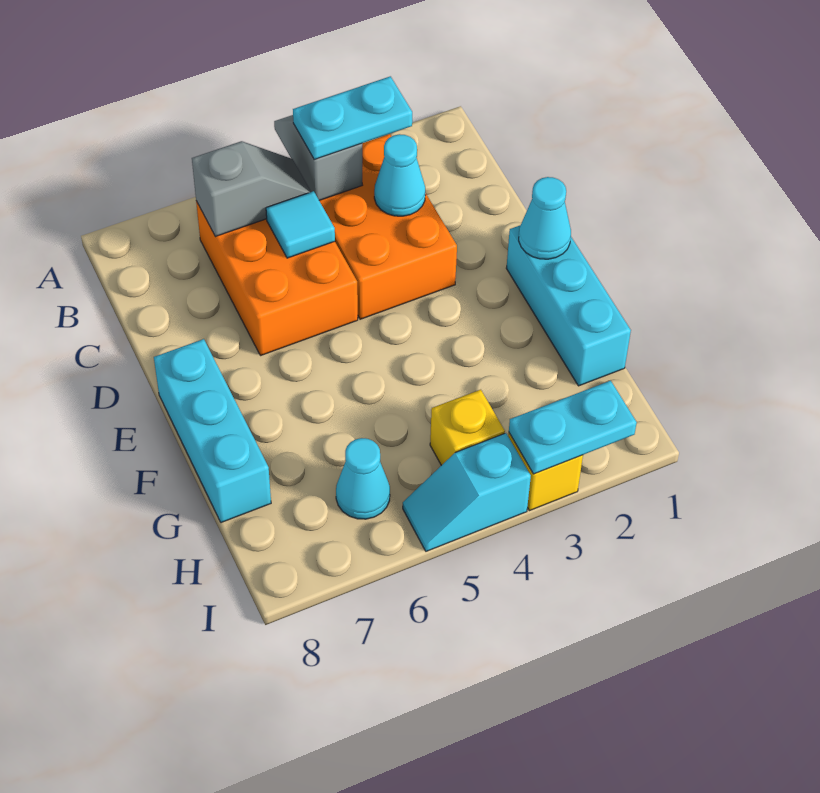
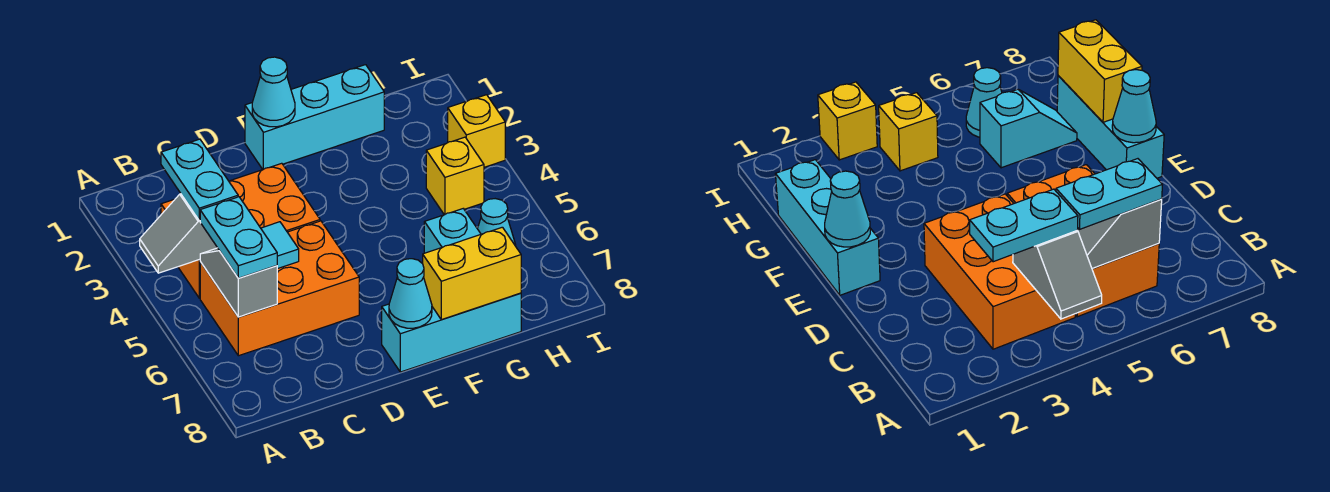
cyan cone C3 level 2 -> cyan cone E8 level 2
none -> yellow brick F8:G8 level 2
cyan plate I2:I3 level 2 -> cyan plate B5:B6 level 3
cyan slope I4:I5 level 1 top 4 -> cyan slope G6:G7 level 1 top 6

